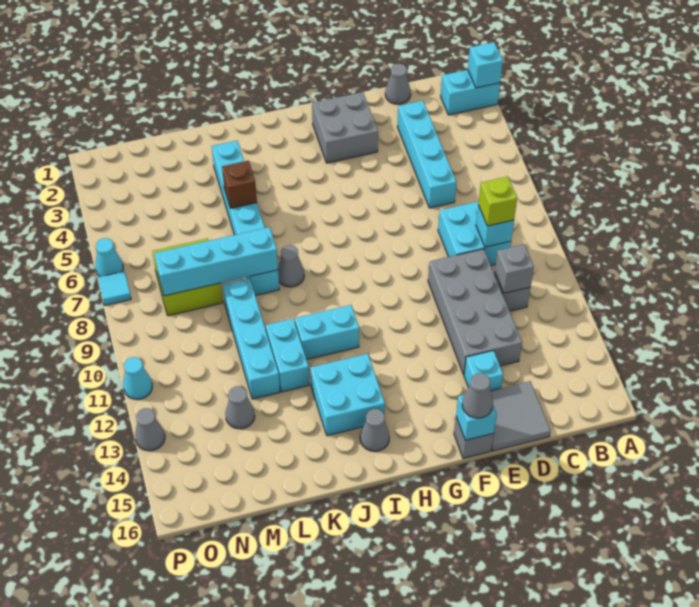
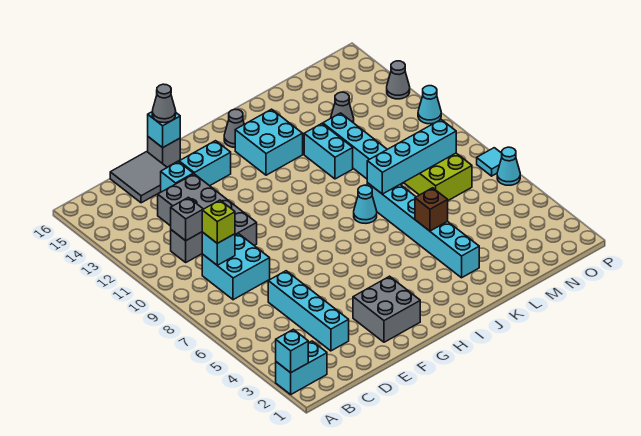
grey cone D1 level 1 -> none
cyan brick I11:J11 level 1 -> cyan brick F14:G14 level 1
grey cone J8 level 1 -> cyan cone J8 level 1

